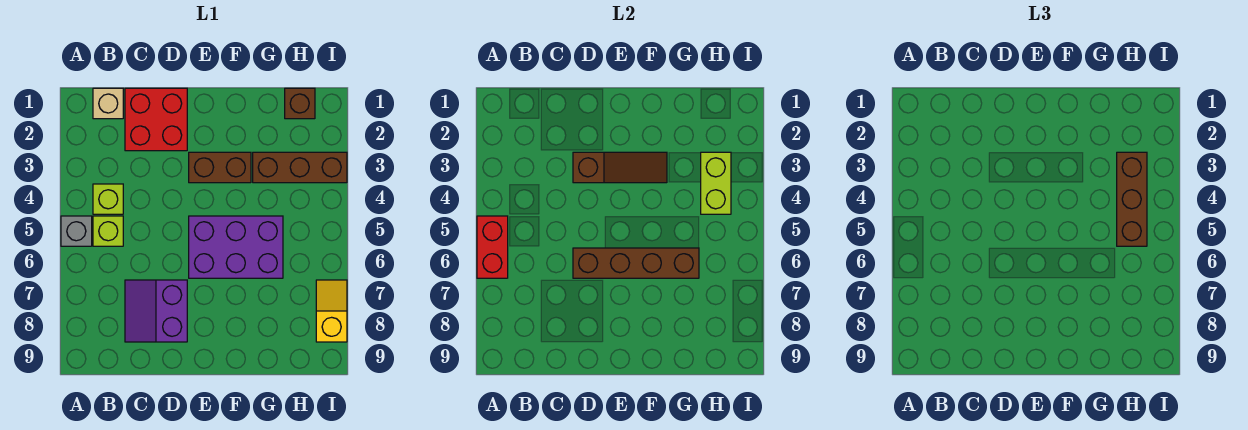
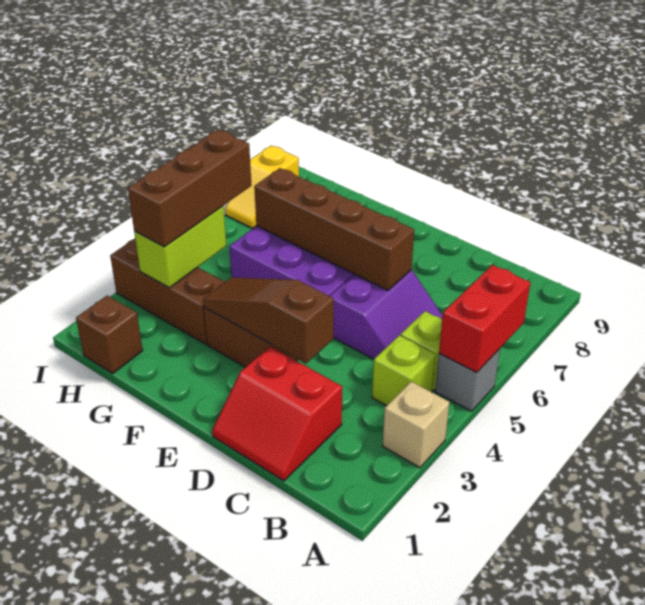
tan brick B1 level 1 -> tan brick A3 level 1
red brick C1:D2 level 1 -> red slope C1:D2 level 1 top 2
purple slope C7:D8 level 1 top D -> purple slope C5:D6 level 1 top D

